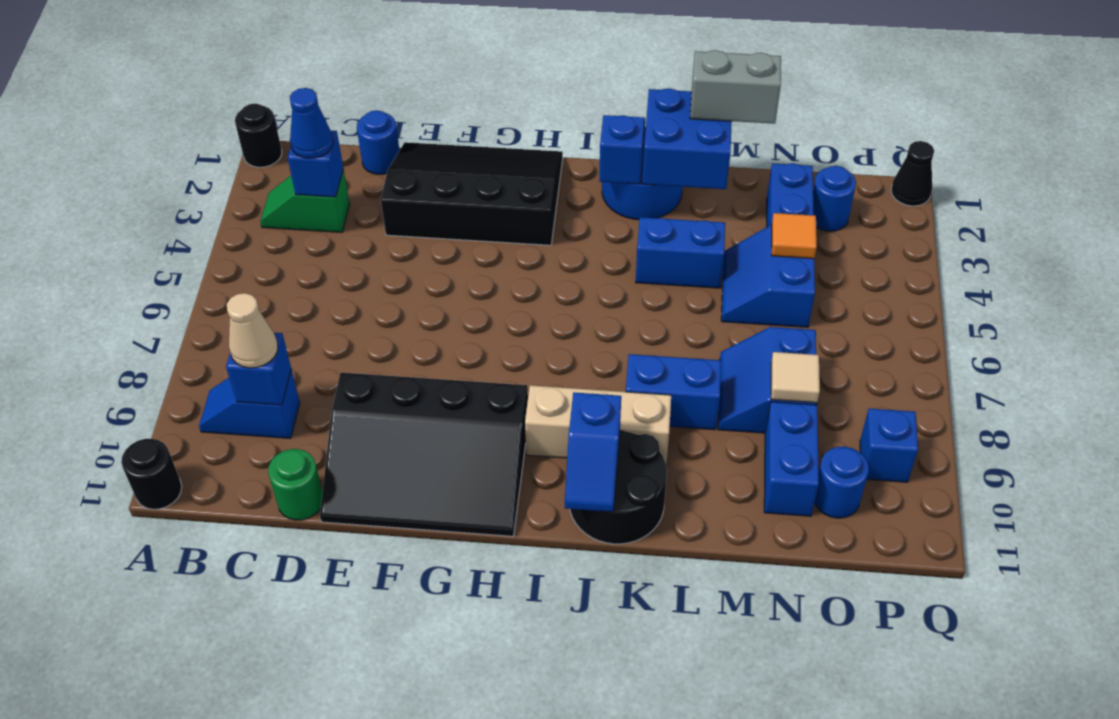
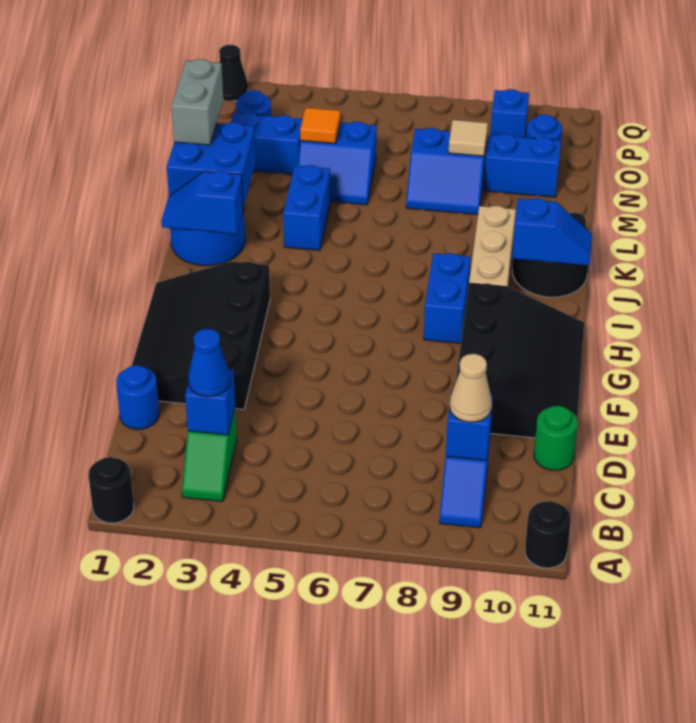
blue brick K8:L8 level 1 -> blue brick H8:I8 level 1

